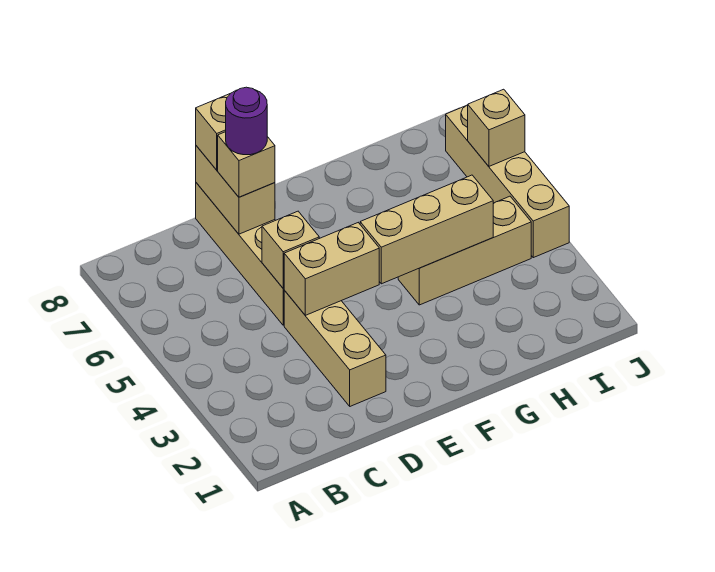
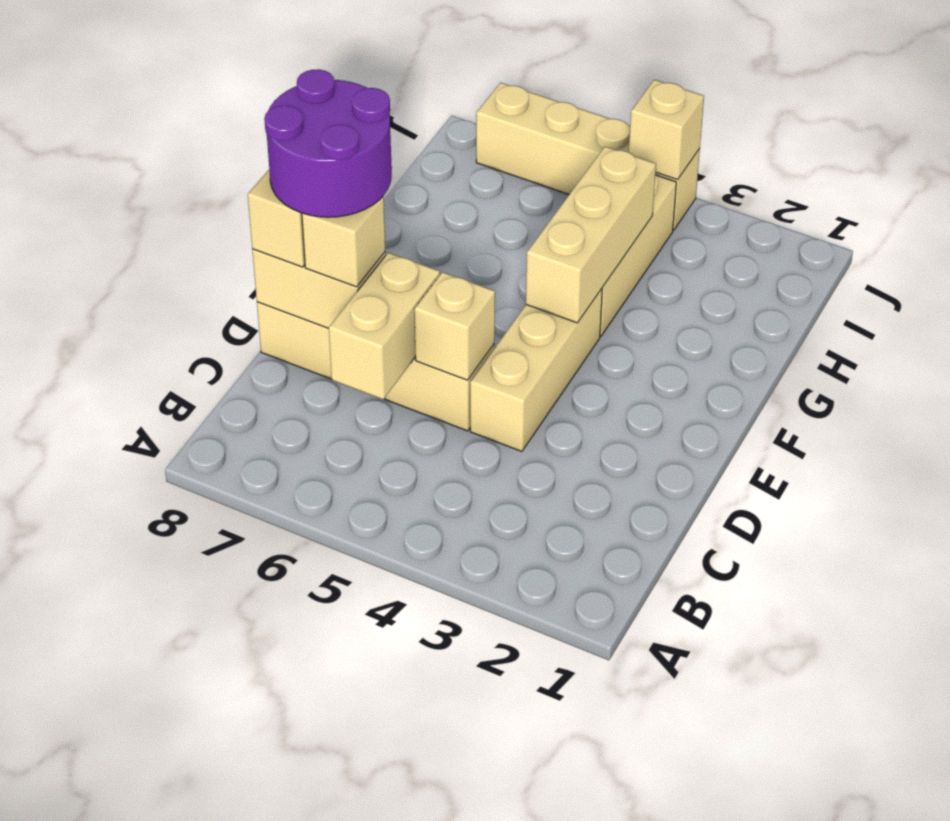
tan brick D2:D4 level 1 -> tan brick D4:F4 level 1
tan brick D4:E4 level 2 -> tan brick C6:D6 level 2
purple round brick D7 level 4 -> purple round brick D7:E8 level 4
tan brick J6 level 2 -> tan brick J4 level 2

